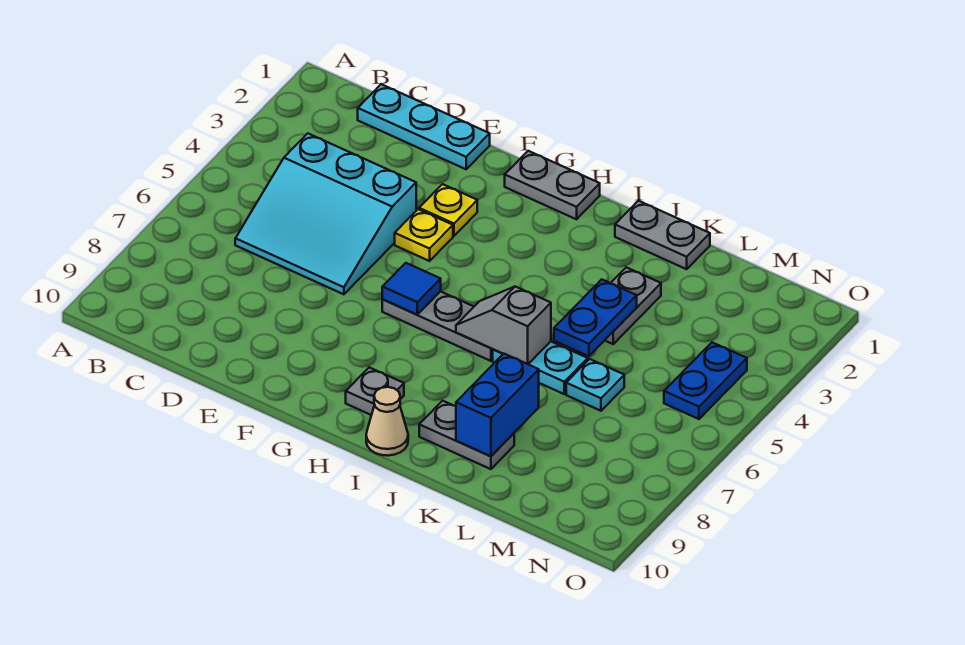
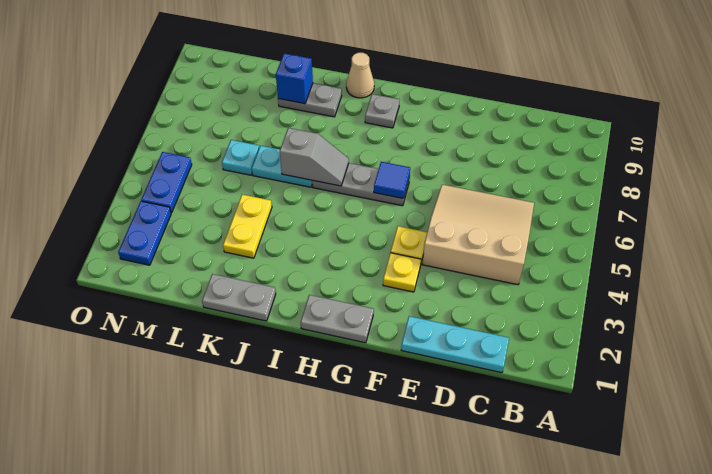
cyan slope C4:E6 level 1 top 4 -> tan slope C4:E6 level 1 top 4
grey plate K3:K4 level 1 -> yellow plate K3:K4 level 1
blue plate K4:K5 level 2 -> blue plate N2:N3 level 1
blue brick K8:K9 level 2 -> blue brick K9 level 2

